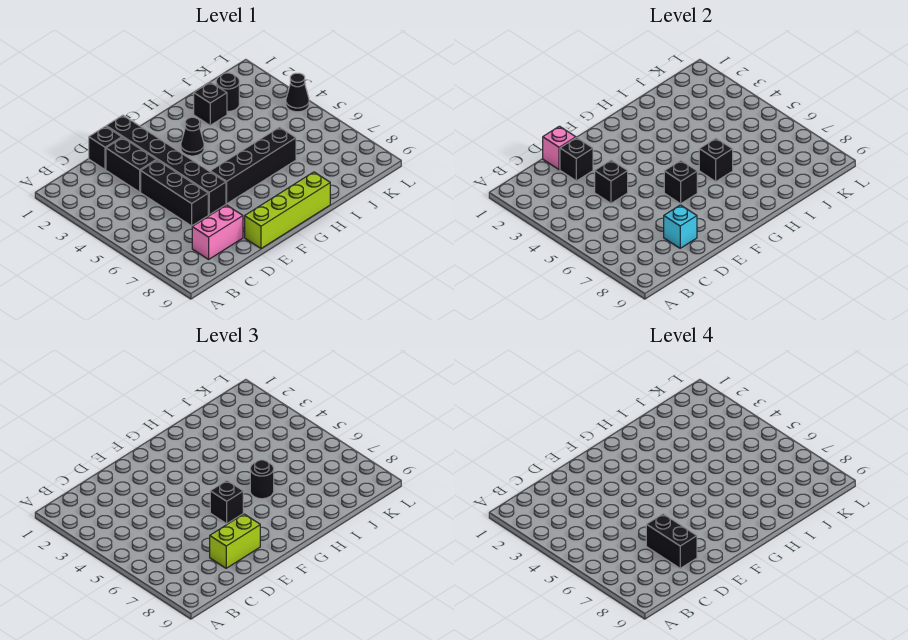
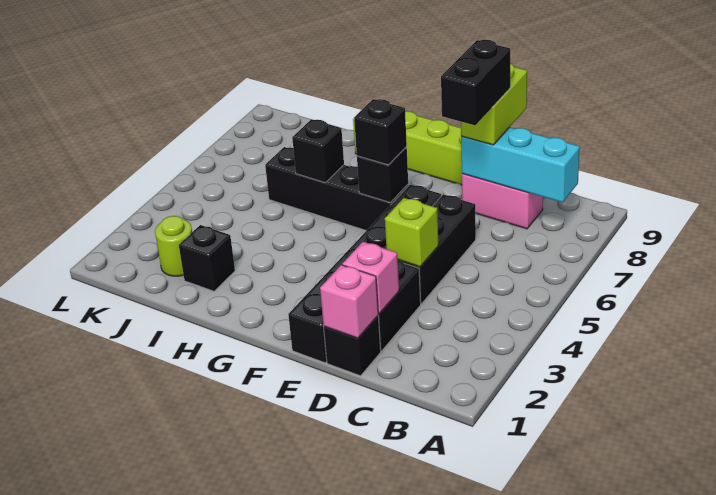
black brick D2 level 2 -> pink brick D2 level 2
black brick D4 level 2 -> lime brick D4 level 2
cyan brick D8 level 2 -> cyan brick B8:D8 level 2
lime brick D8:E8 level 3 -> lime brick D8:D9 level 3
black cone G3 level 1 -> none
black round brick H6 level 3 -> none
black round brick J2 level 1 -> lime round brick J2 level 1
black cone L4 level 1 -> none

